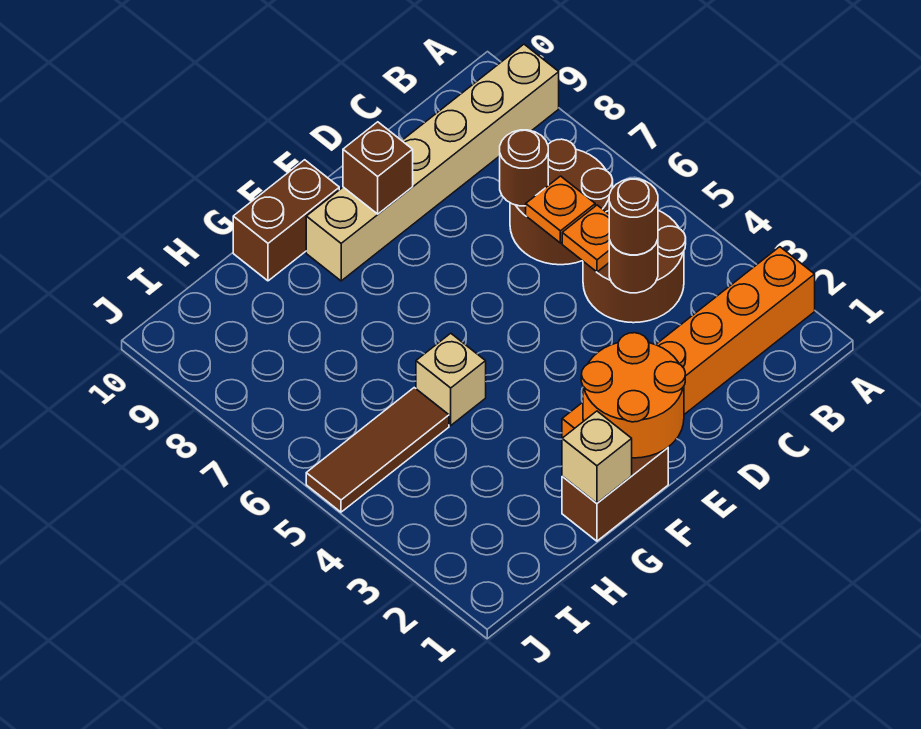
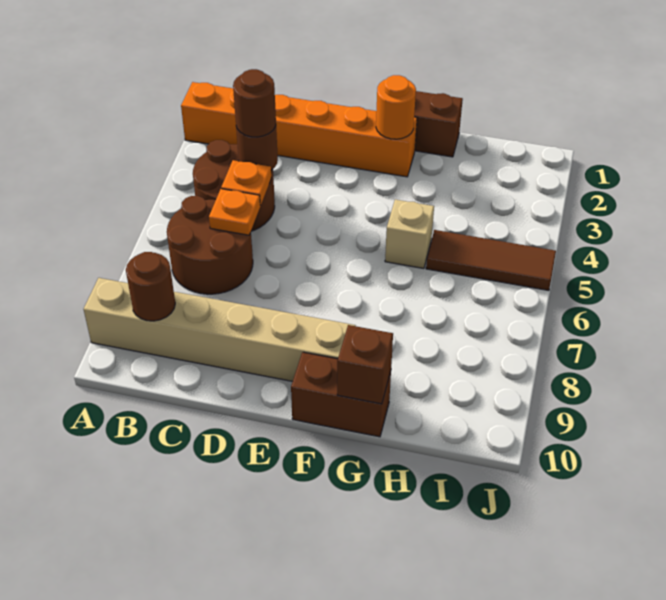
brown round brick C7 level 2 -> brown round brick B9 level 2
orange round brick E1:F2 level 2 -> orange round brick F2 level 2
brown brick E9 level 2 -> brown brick G10 level 2
tan brick G1 level 2 -> none

